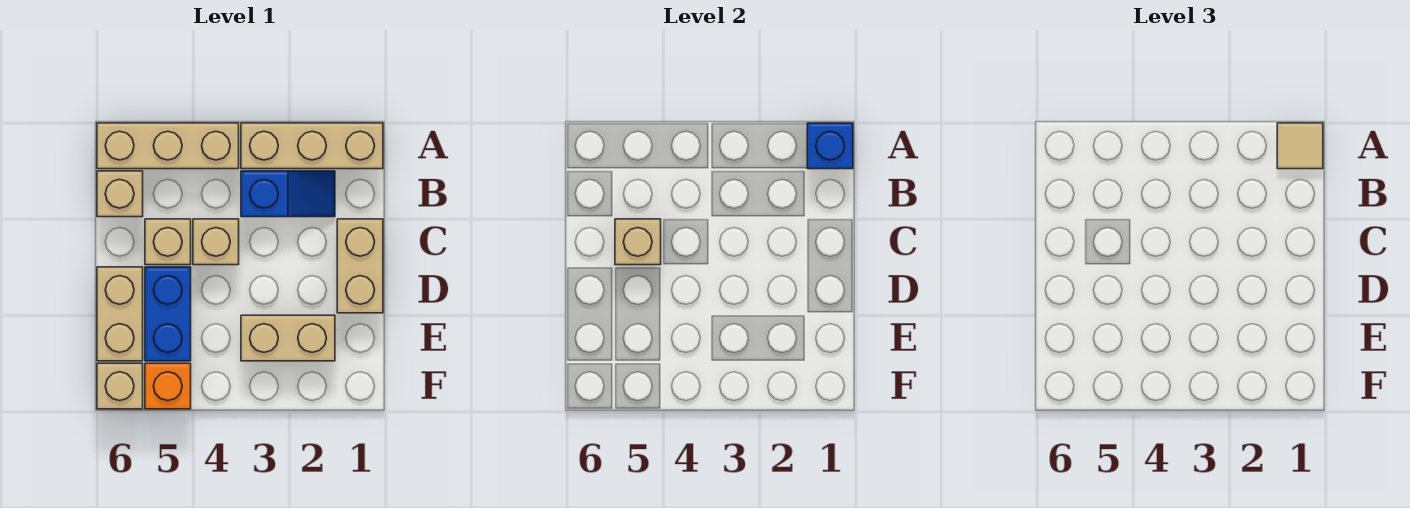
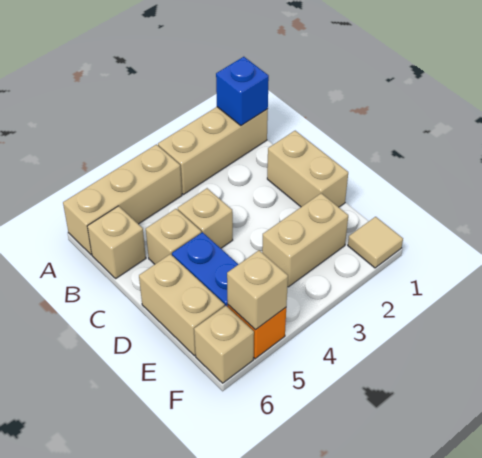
tan tile A1 level 3 -> tan tile F1 level 1
blue slope B2:B3 level 1 top 3 -> none
tan brick C5 level 2 -> tan brick F5 level 2

